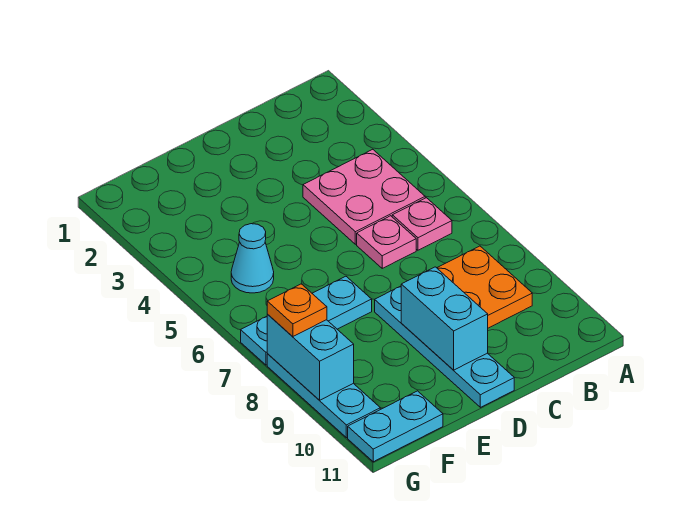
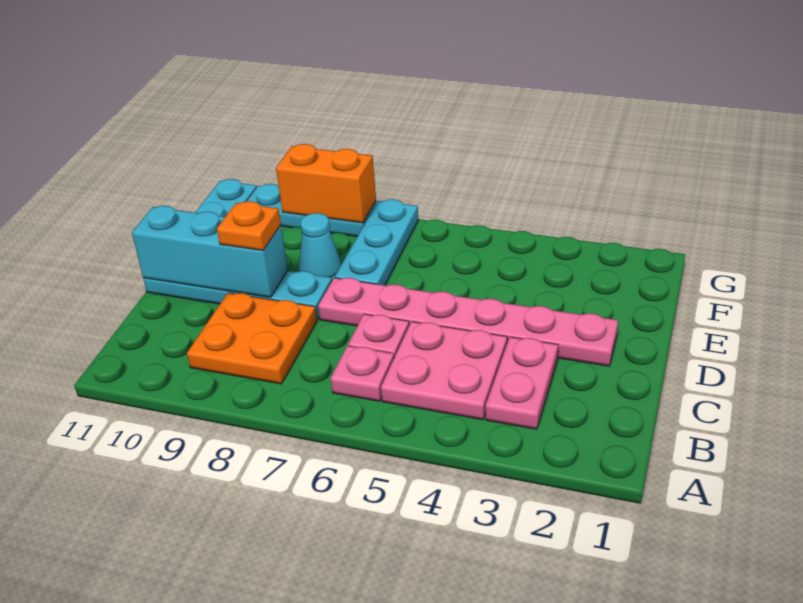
none -> pink plate B3:C3 level 1
none -> pink plate D2:D7 level 1
cyan brick D9:D10 level 2 -> cyan brick D9:D11 level 2
cyan cone F5 level 1 -> cyan cone E8 level 1
cyan brick G8:G9 level 2 -> orange brick G8:G9 level 2
orange plate G8 level 3 -> orange plate D9 level 3

